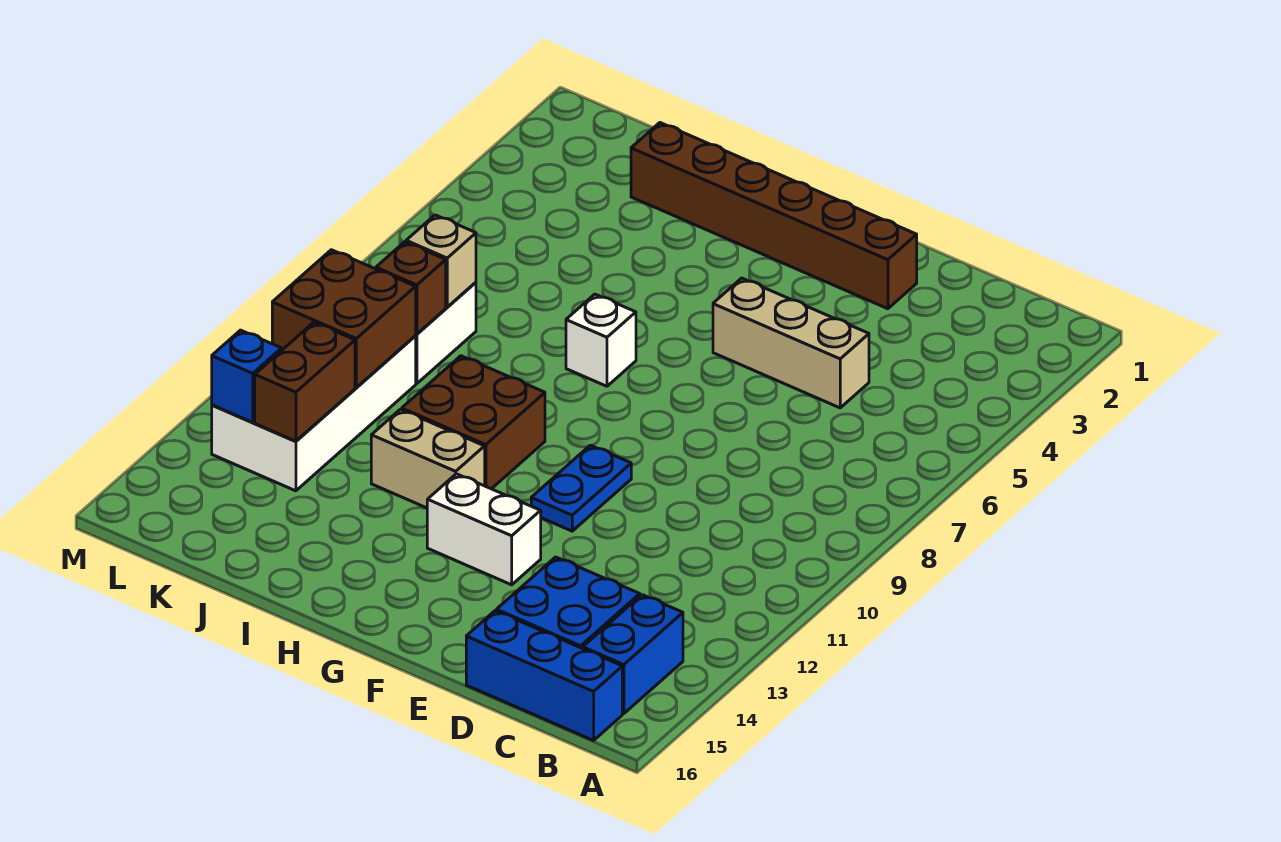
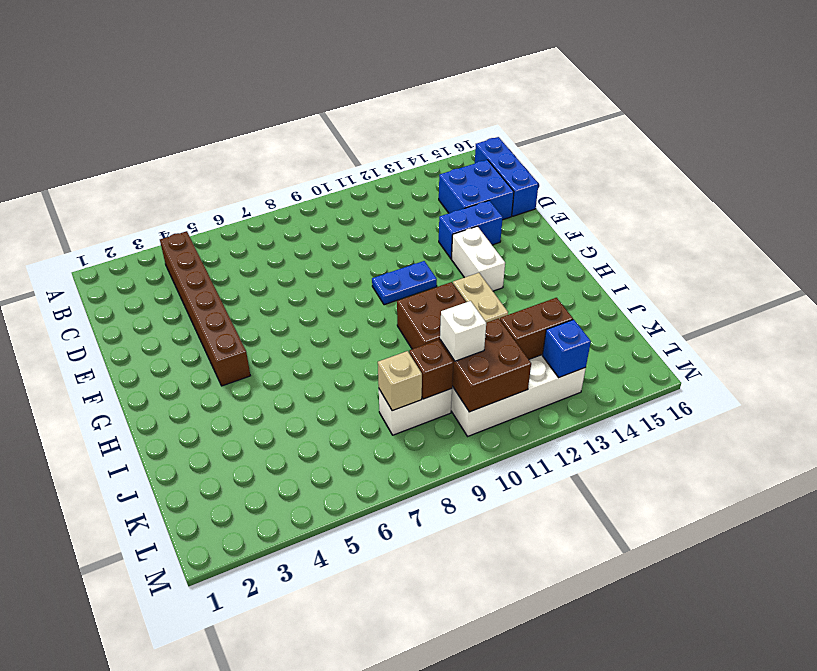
blue brick B14:B15 level 1 -> blue brick E13:E14 level 1
tan brick D5:F5 level 1 -> none
brown brick E2:J2 level 1 -> brown brick B4:G4 level 1
white brick H7 level 1 -> white brick K10 level 3

